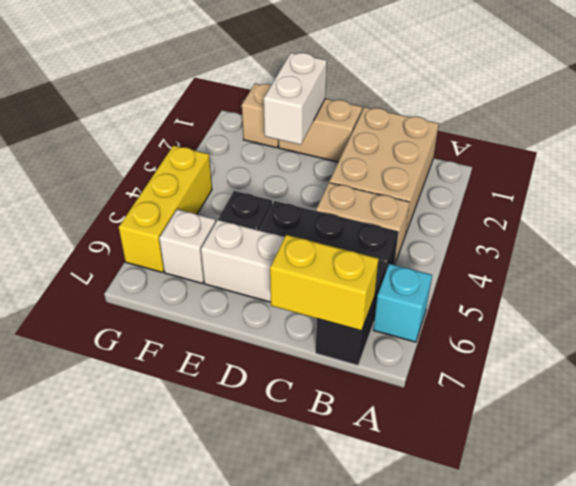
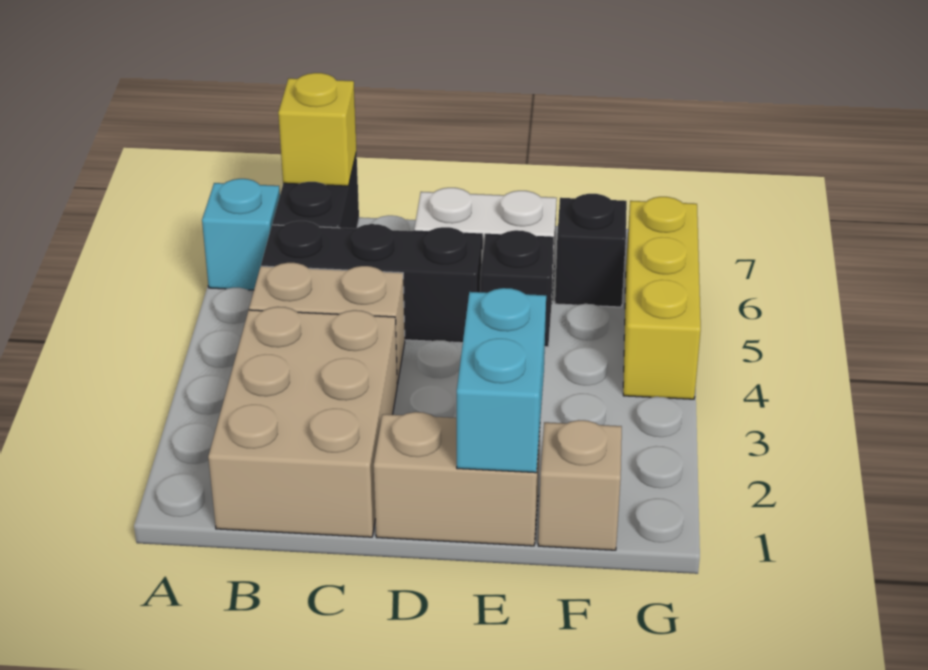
yellow brick B7:C7 level 2 -> yellow brick B7 level 2
white brick E1:E2 level 2 -> cyan brick E1:E2 level 2
white brick F6 level 1 -> black brick F6 level 1

